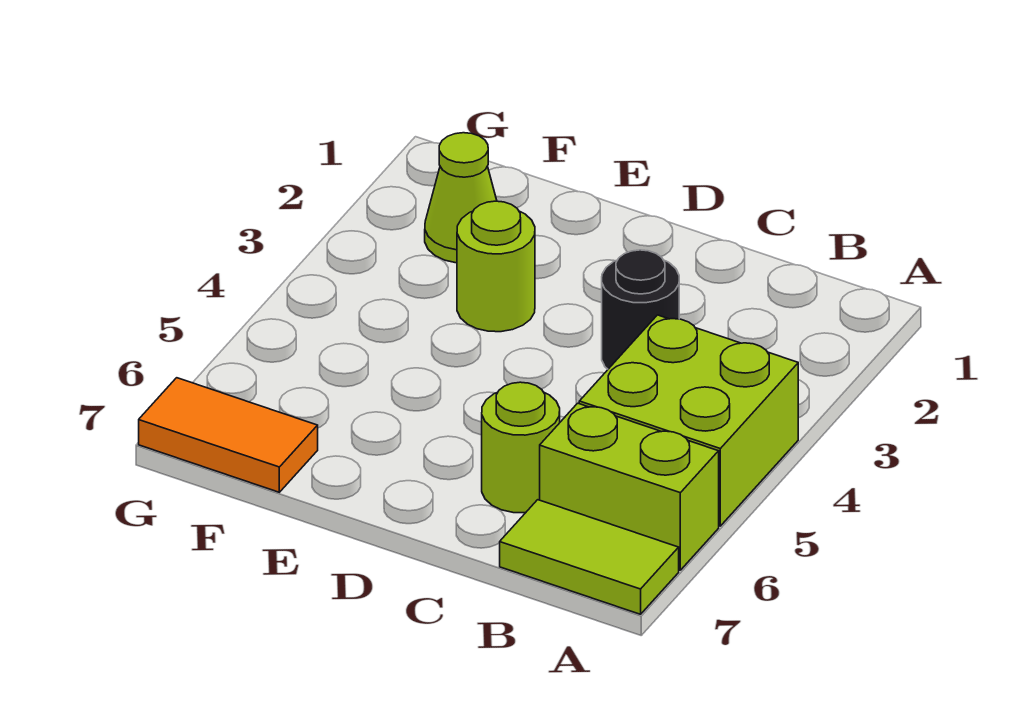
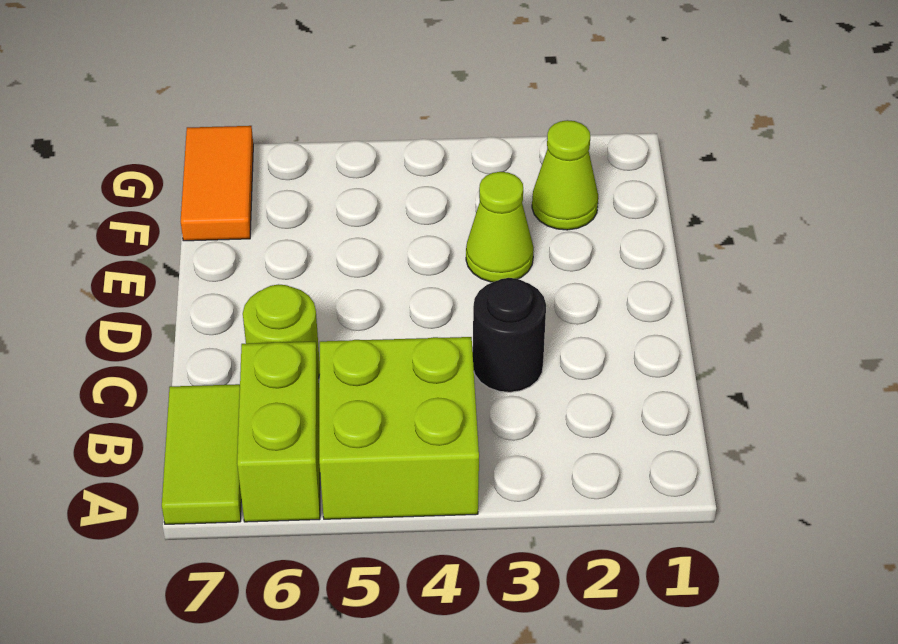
lime round brick E3 level 1 -> lime cone E3 level 1

